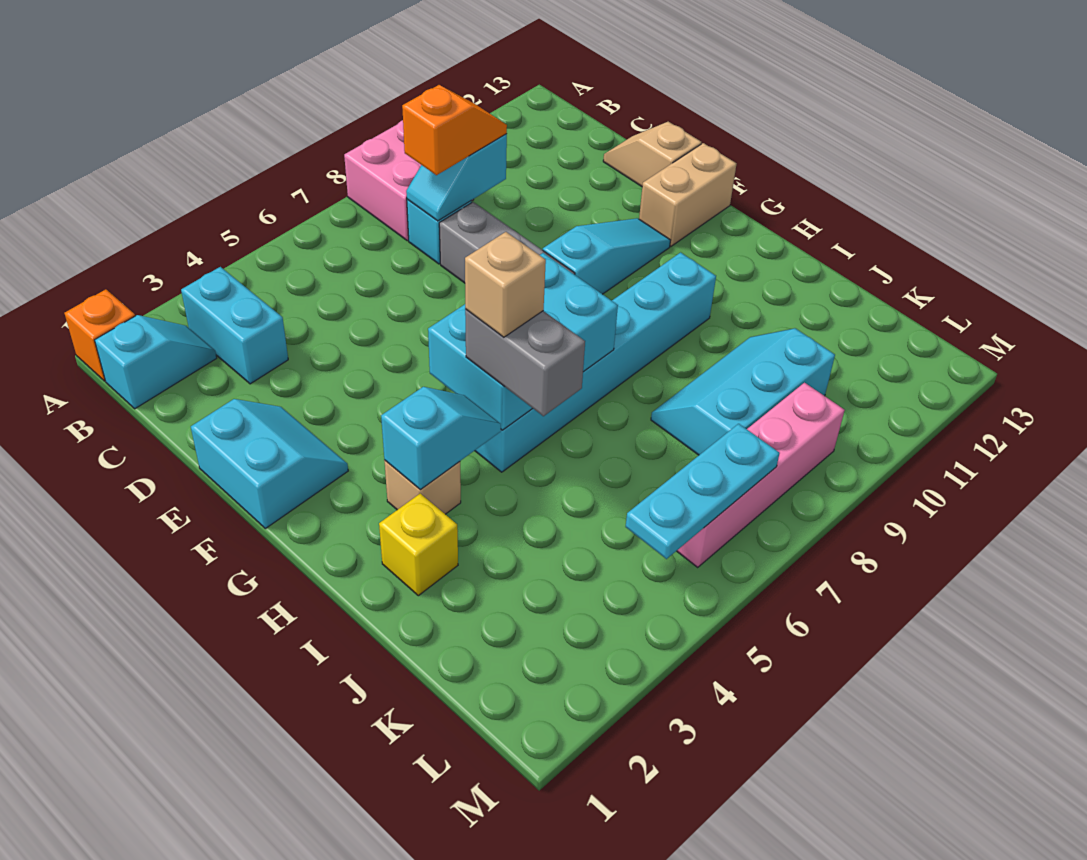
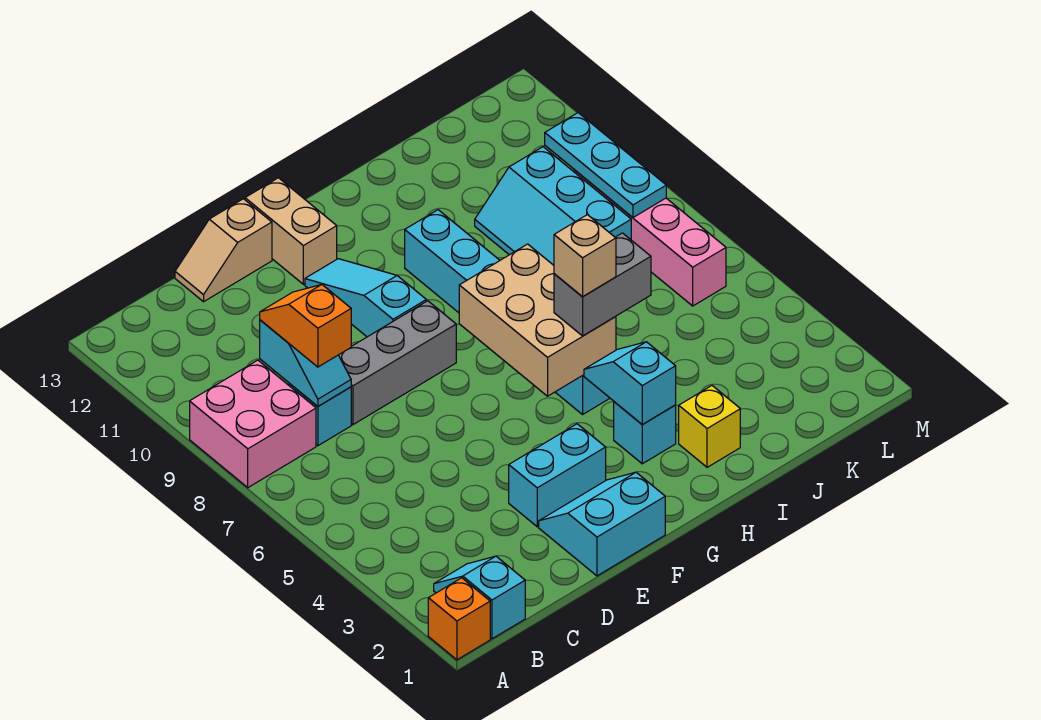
cyan brick B3:C3 level 1 -> cyan brick E3:F3 level 1
cyan brick G5:H7 level 2 -> tan brick G5:H7 level 2
tan brick H3 level 1 -> cyan brick H3 level 1
cyan plate L5:L7 level 2 -> cyan plate L8:L10 level 2

